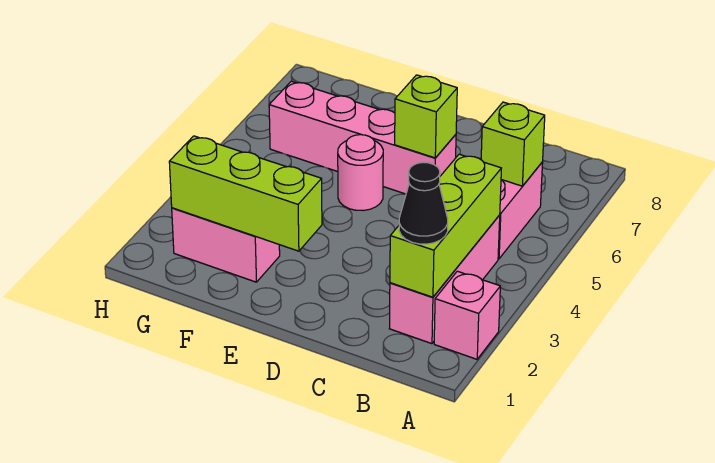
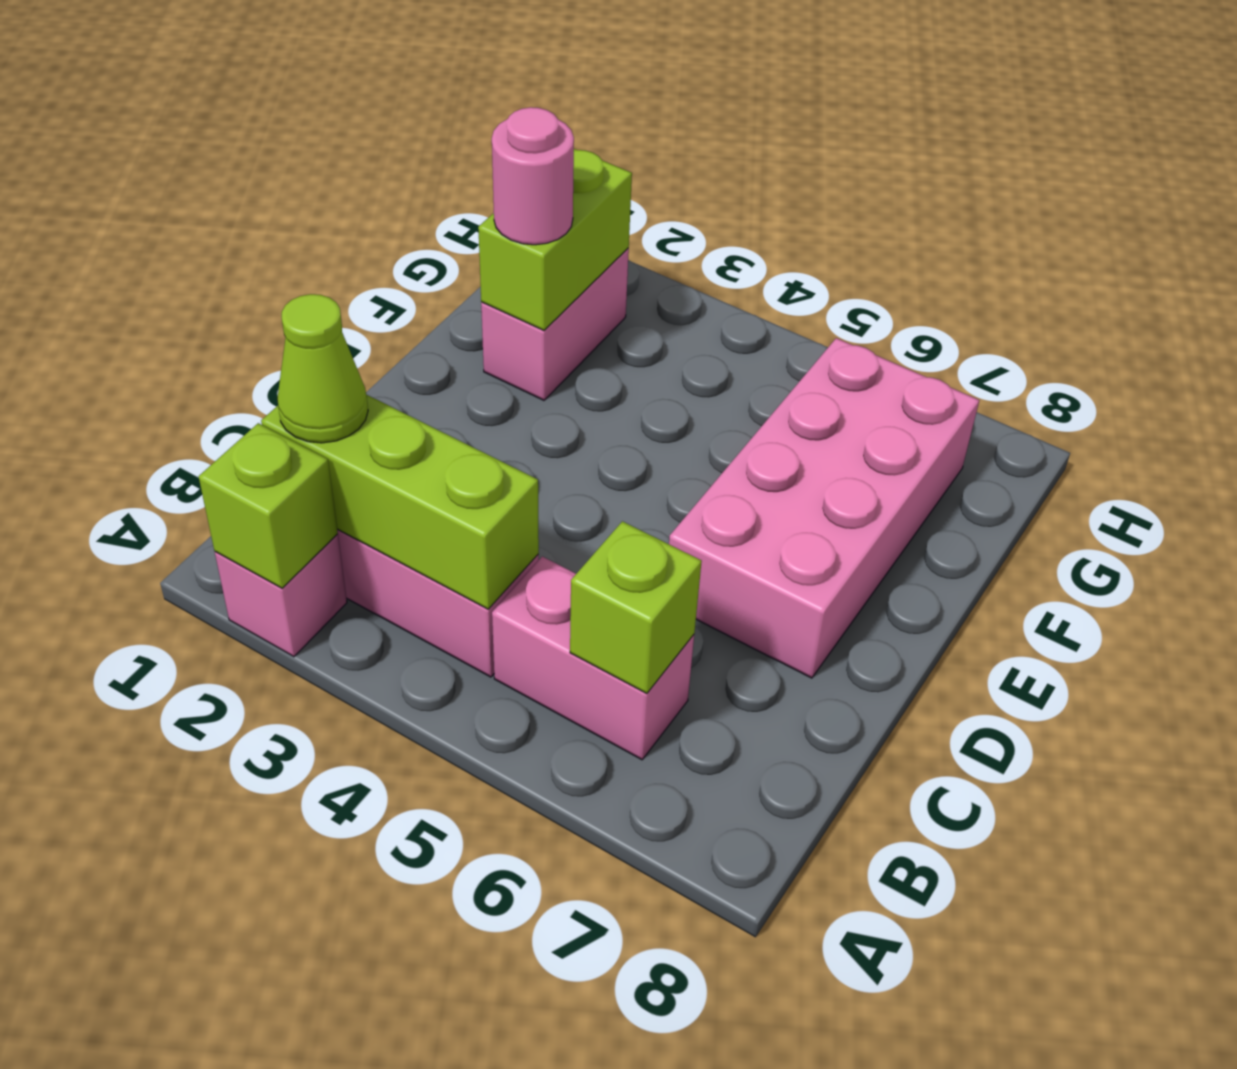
black cone B2 level 3 -> lime cone B2 level 3
pink brick D6:G6 level 1 -> pink brick D6:G7 level 1
lime brick D6 level 2 -> lime brick A2 level 2
lime brick E2:G2 level 2 -> lime brick F2:G2 level 2
pink round brick E5 level 1 -> pink round brick F2 level 3

